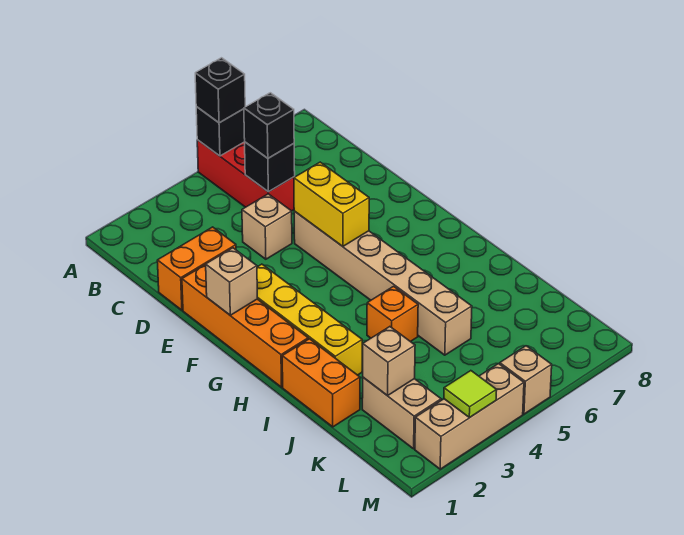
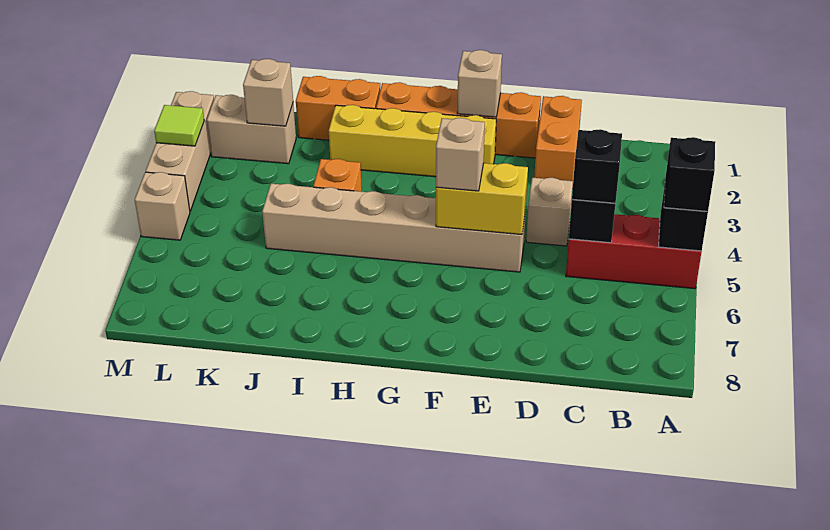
none -> tan brick F5 level 3

